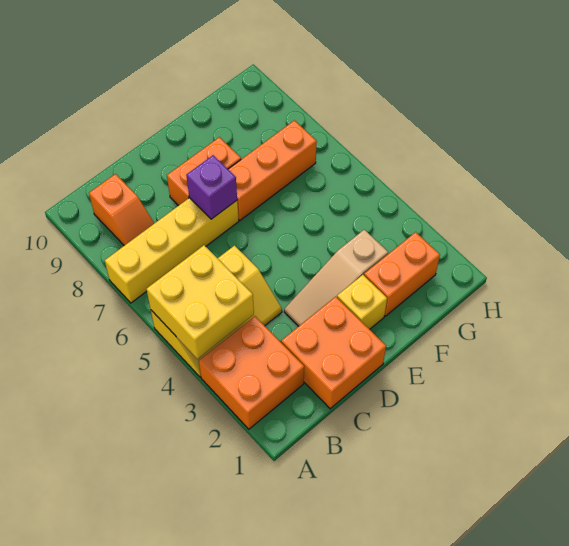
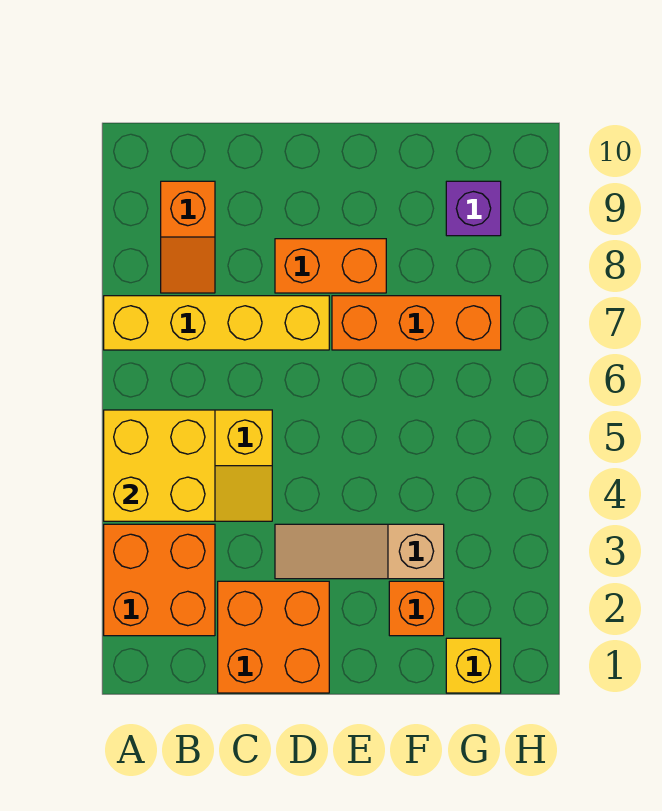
purple brick D7 level 2 -> purple brick G9 level 1
yellow brick E2 level 1 -> yellow brick G1 level 1
orange brick F2:G2 level 1 -> orange brick F2 level 1

